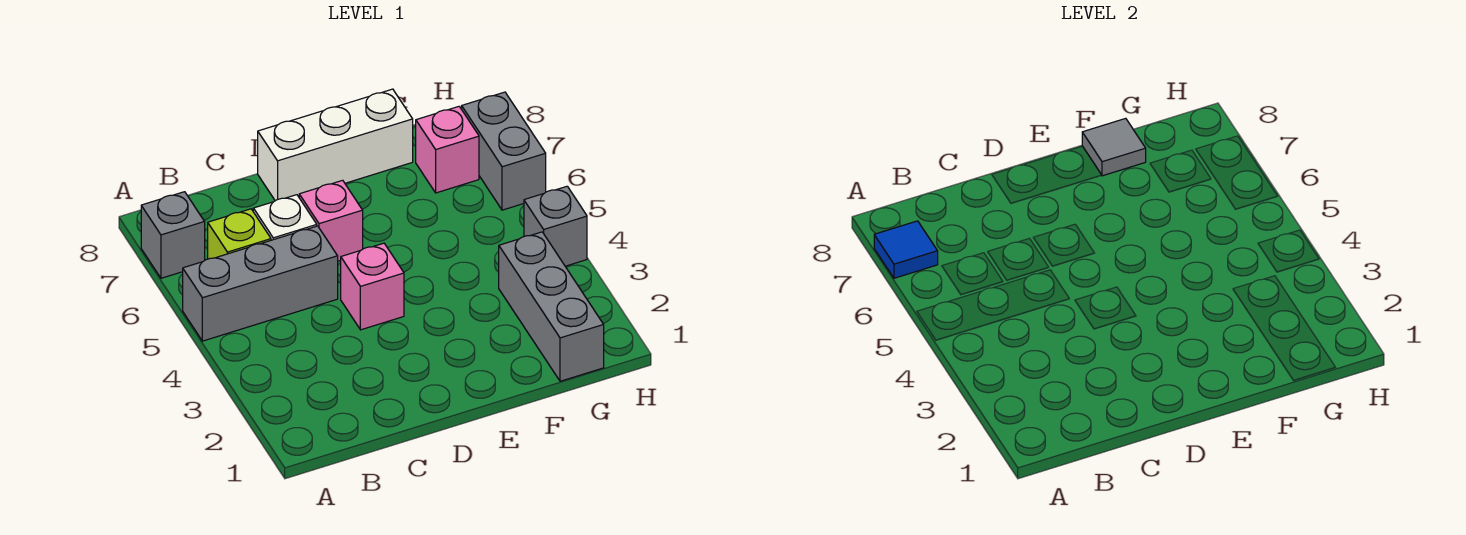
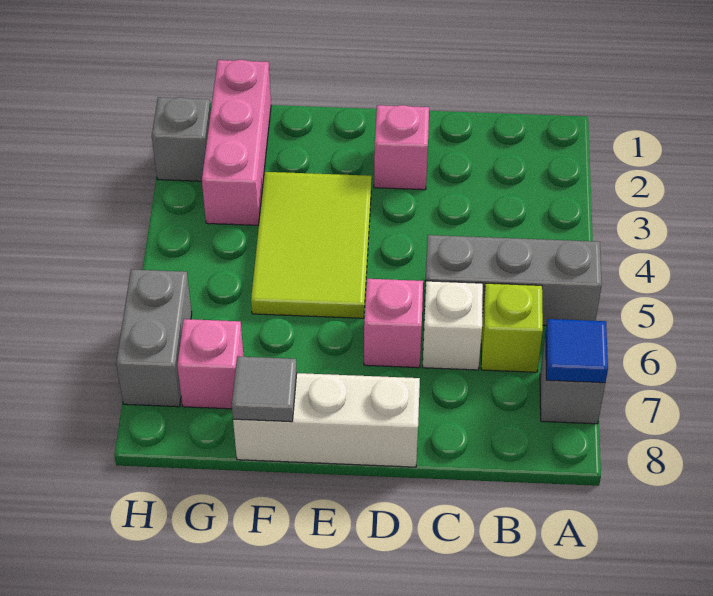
pink brick D4 level 1 -> pink brick D2 level 1
none -> lime tile E3:F5 level 1
grey brick G1:G3 level 1 -> pink brick G1:G3 level 1
grey brick H4 level 1 -> grey brick H2 level 1

